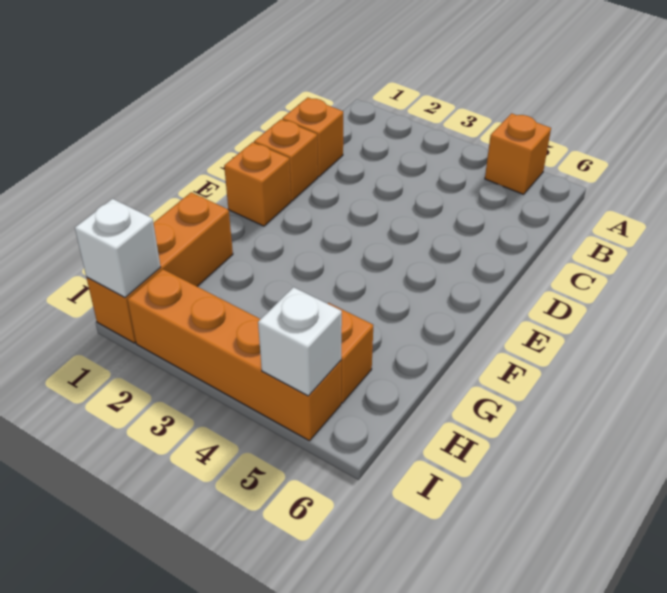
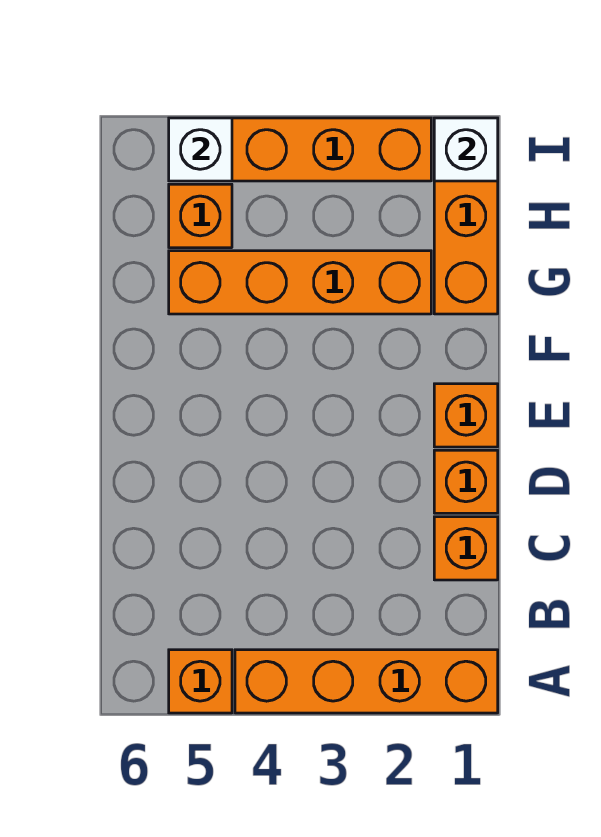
none -> orange brick A1:A4 level 1
none -> orange brick G2:G5 level 1

